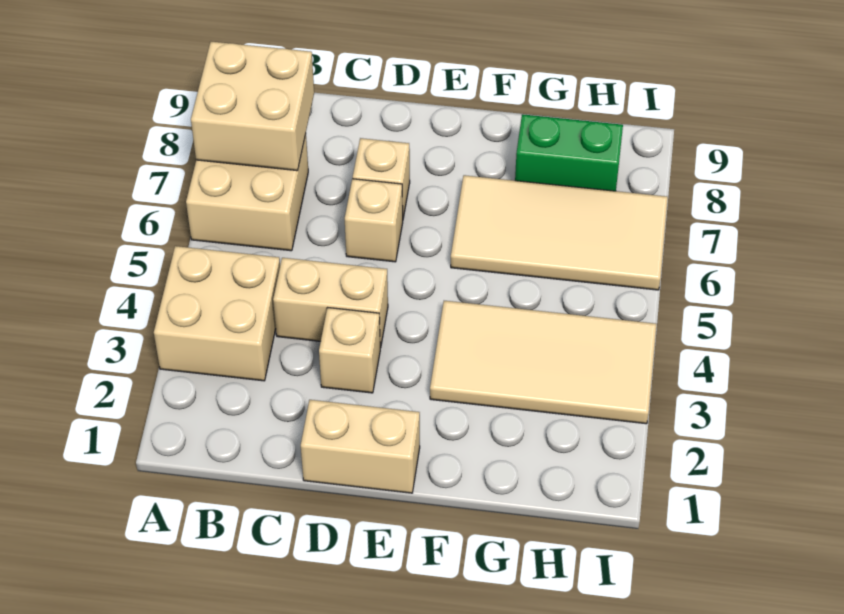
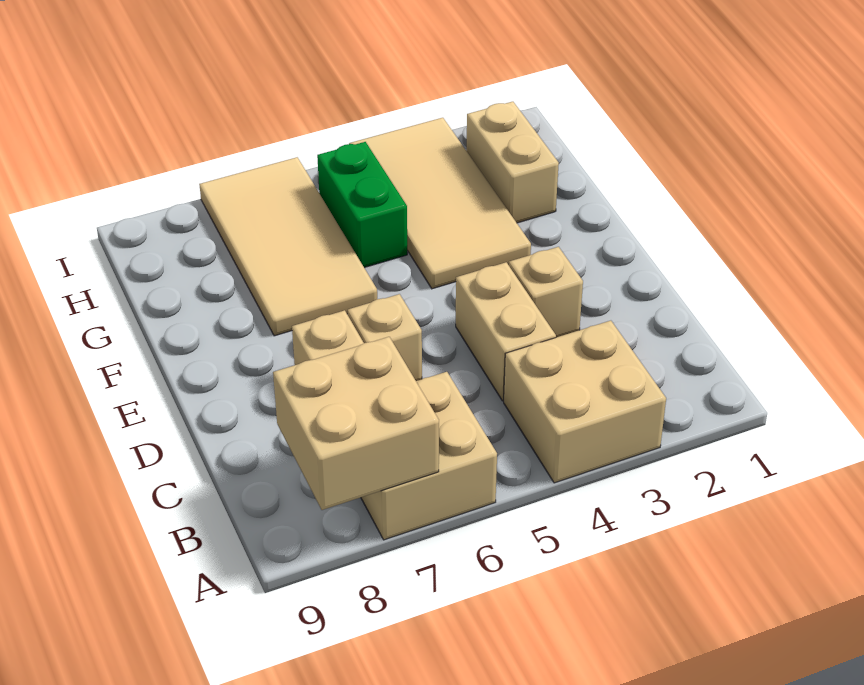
tan brick D1:E1 level 1 -> tan brick G2:H2 level 1
green brick G8:H8 level 1 -> green brick G5:H5 level 1

